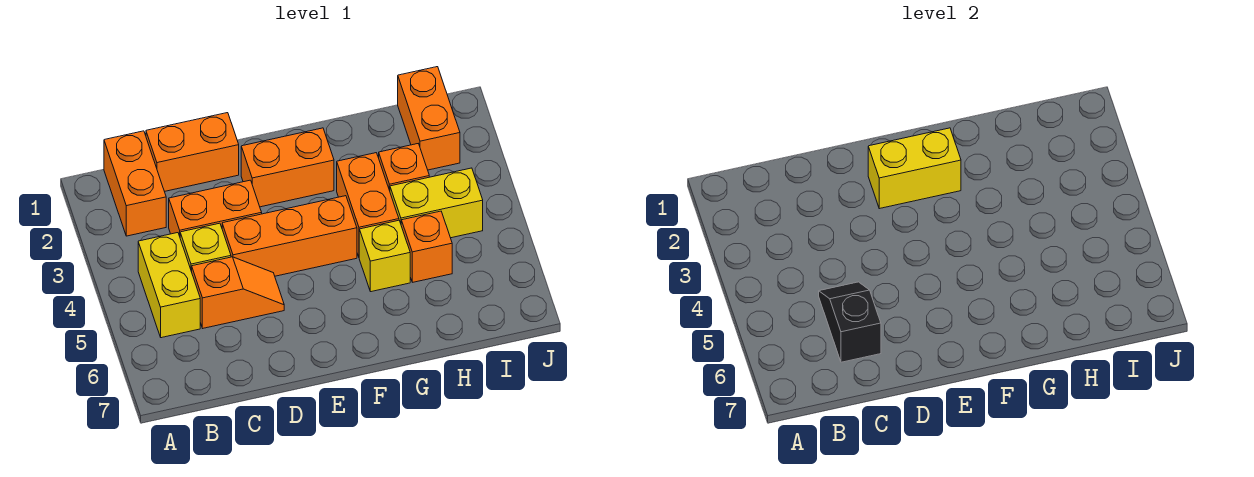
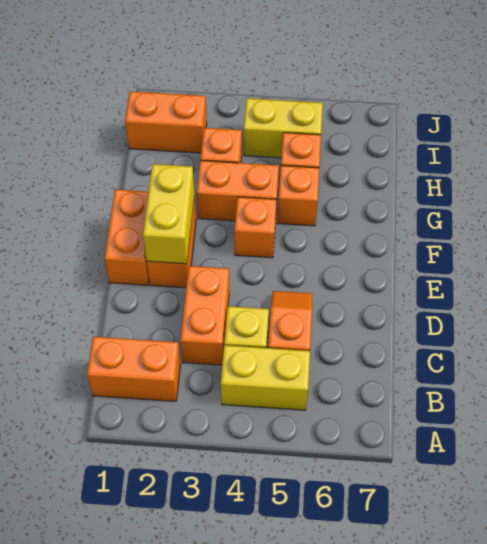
orange brick C1:D1 level 1 -> orange brick E1:F1 level 1
black slope C5:C6 level 2 top 6 -> none
orange brick D4:F4 level 1 -> orange brick F4 level 1
yellow brick G5 level 1 -> orange brick G5 level 1
yellow brick H4:I4 level 1 -> yellow brick I4:I5 level 1

